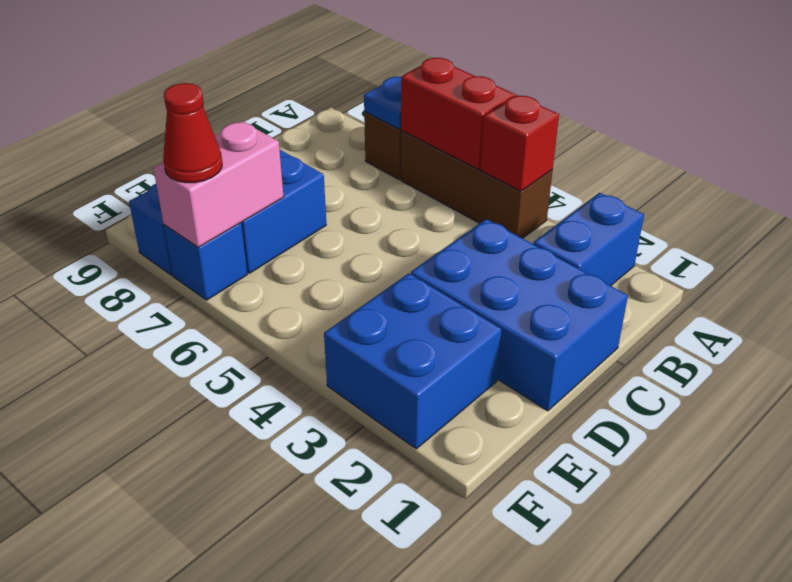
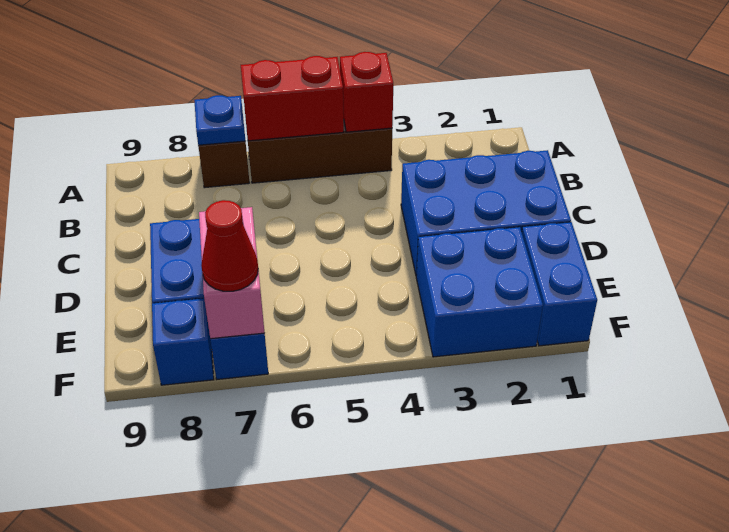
blue brick A2:B2 level 1 -> blue brick E1:F1 level 1

